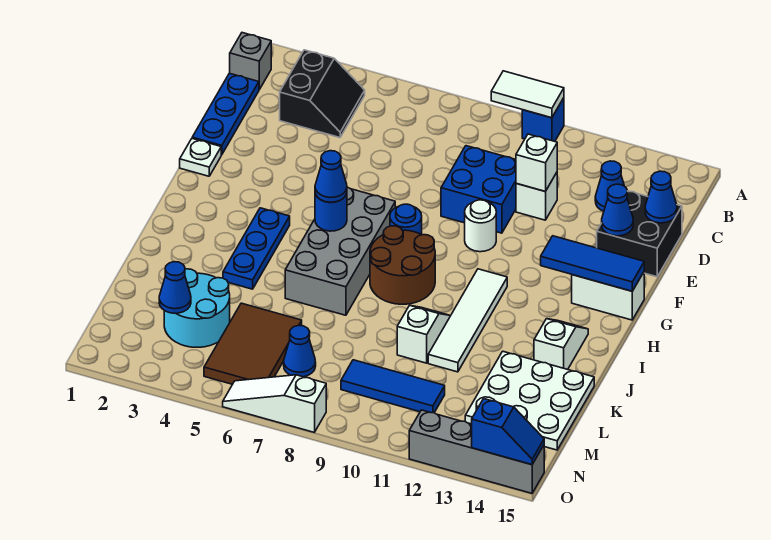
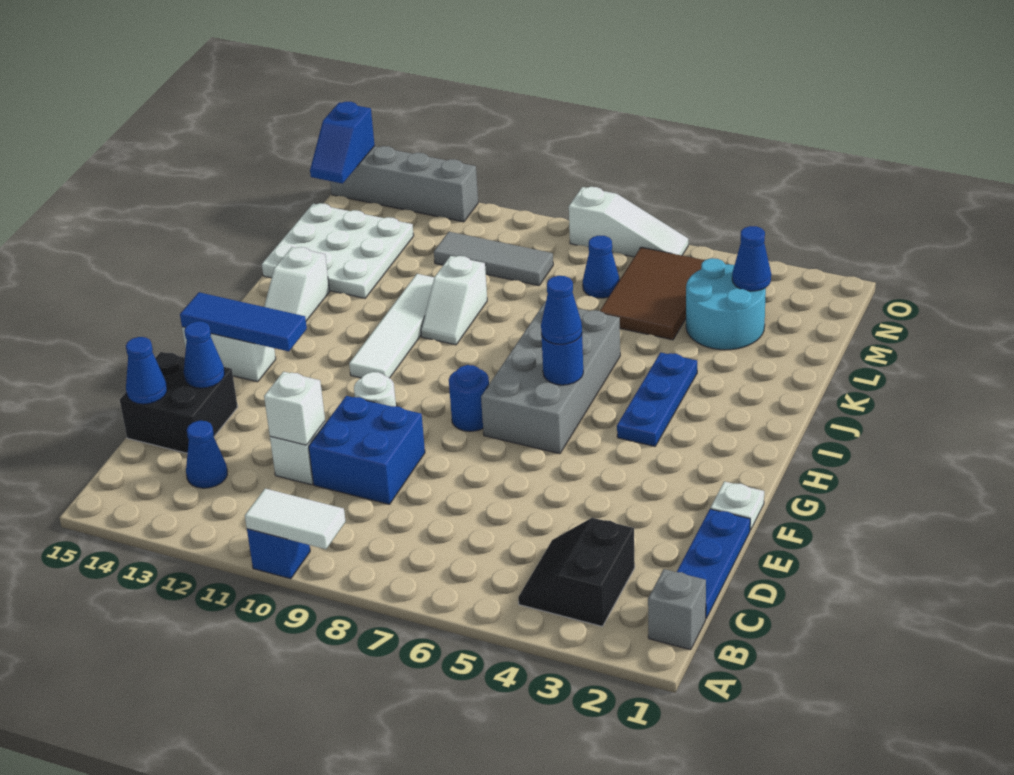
brown round brick H8:I9 level 1 -> none
blue tile M9:M11 level 1 -> grey tile M9:M11 level 1
blue slope O14:O15 level 2 top 14 -> blue slope N15:O15 level 2 top O

